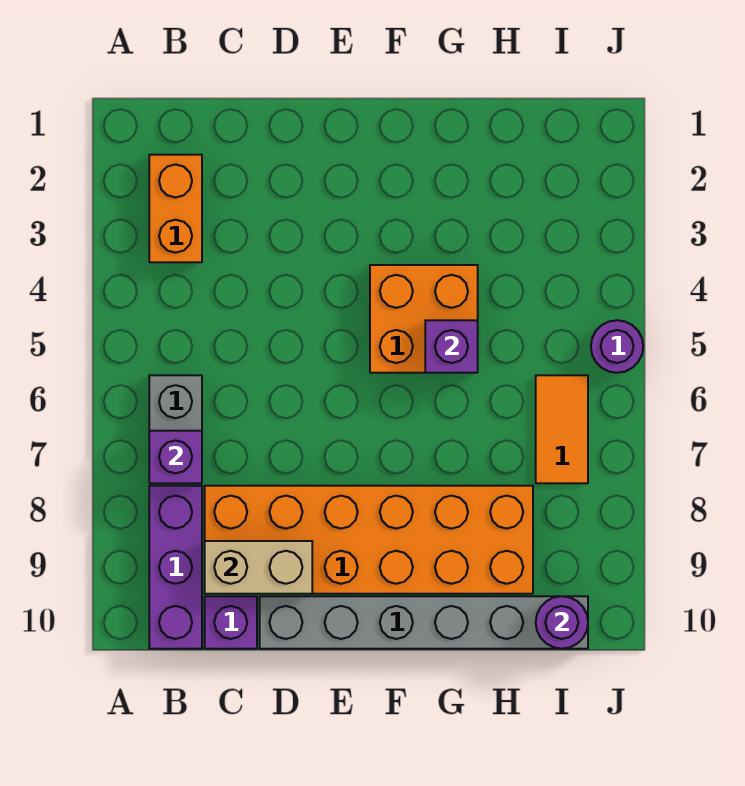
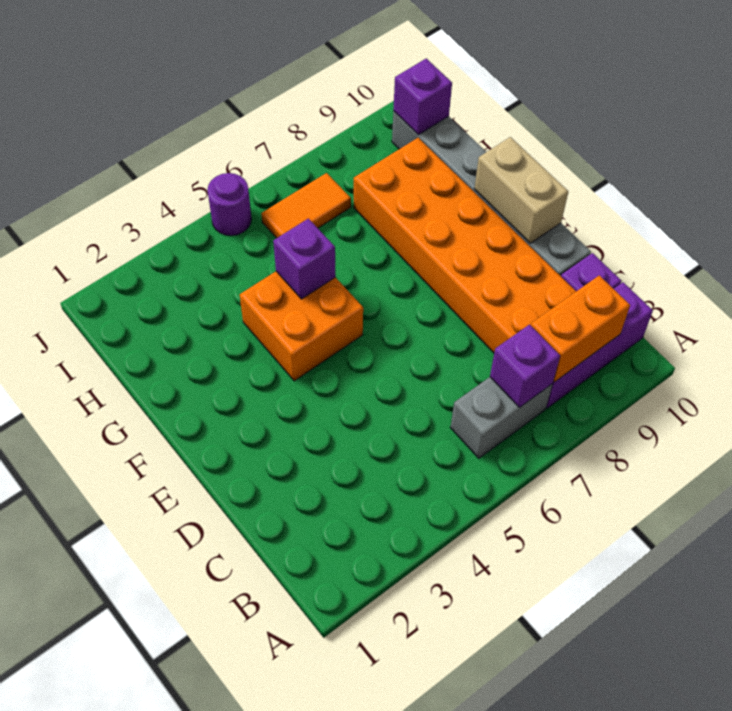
orange brick B2:B3 level 1 -> orange brick B8:B9 level 2
tan brick C9:D9 level 2 -> tan brick E10:F10 level 2
purple round brick I10 level 2 -> purple brick I10 level 2

